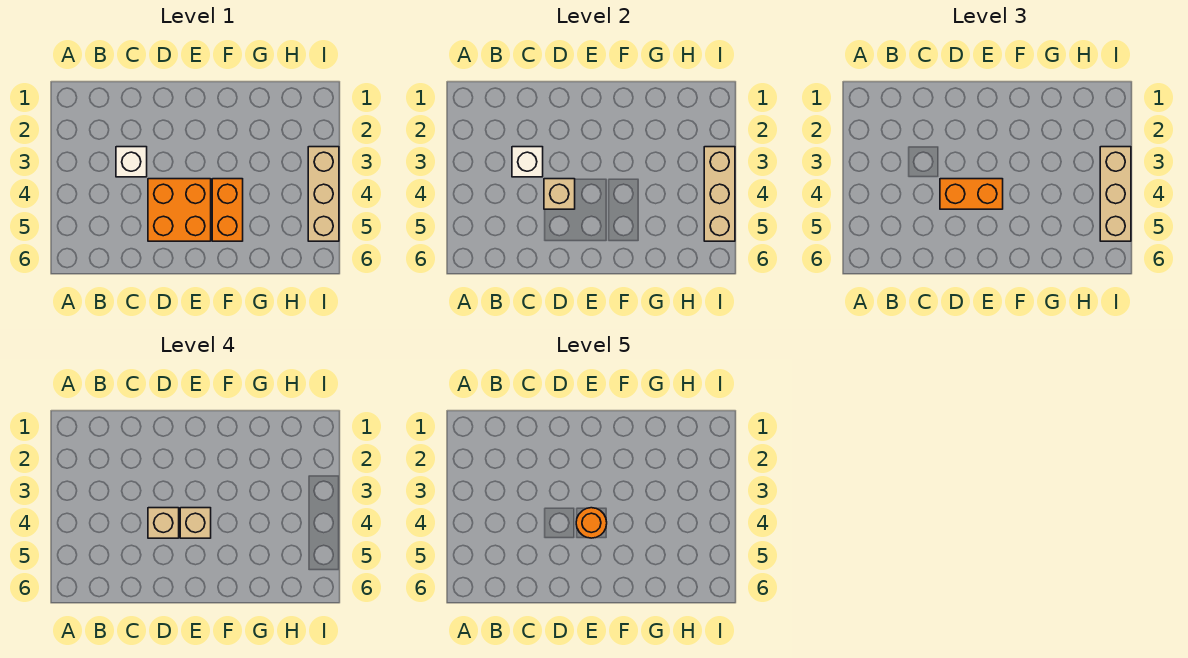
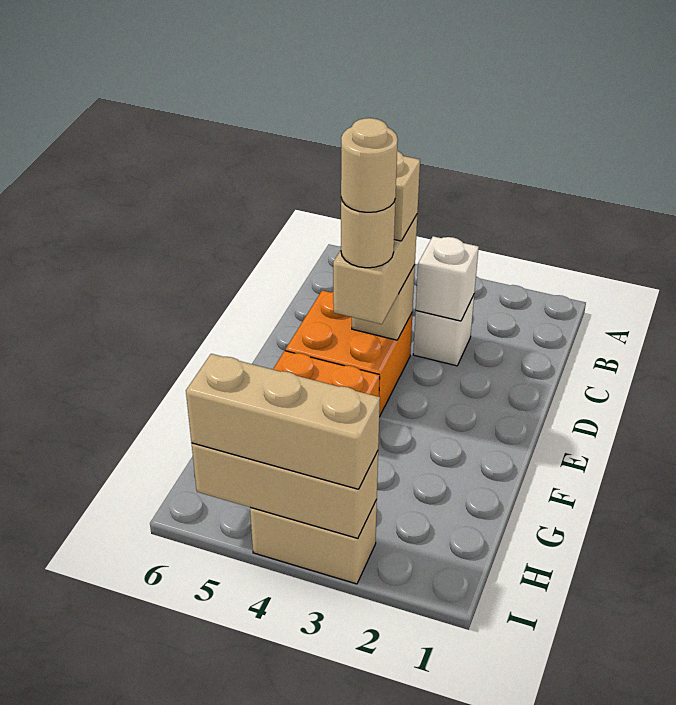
orange brick D4:E4 level 3 -> tan brick D4:E4 level 3
tan brick E4 level 4 -> tan round brick E4 level 4
orange round brick E4 level 5 -> tan round brick E4 level 5
tan brick I3:I5 level 1 -> tan brick I3:I4 level 1

